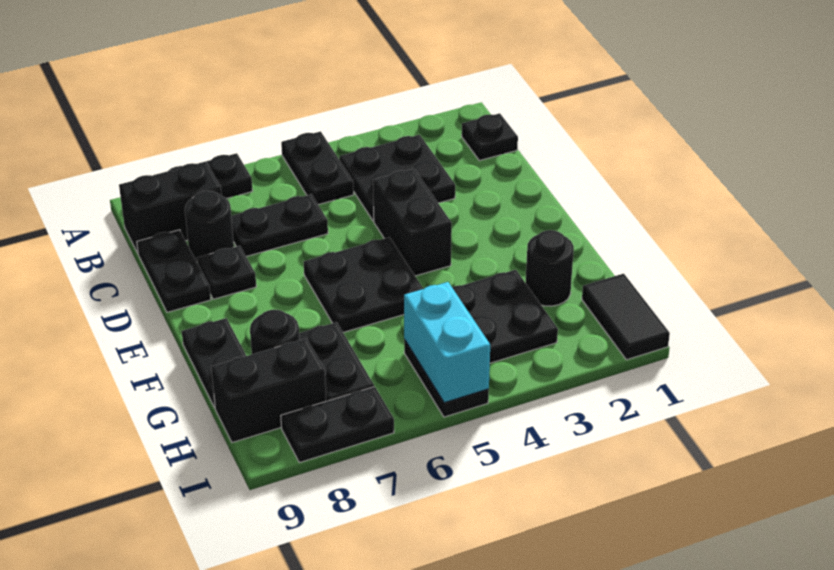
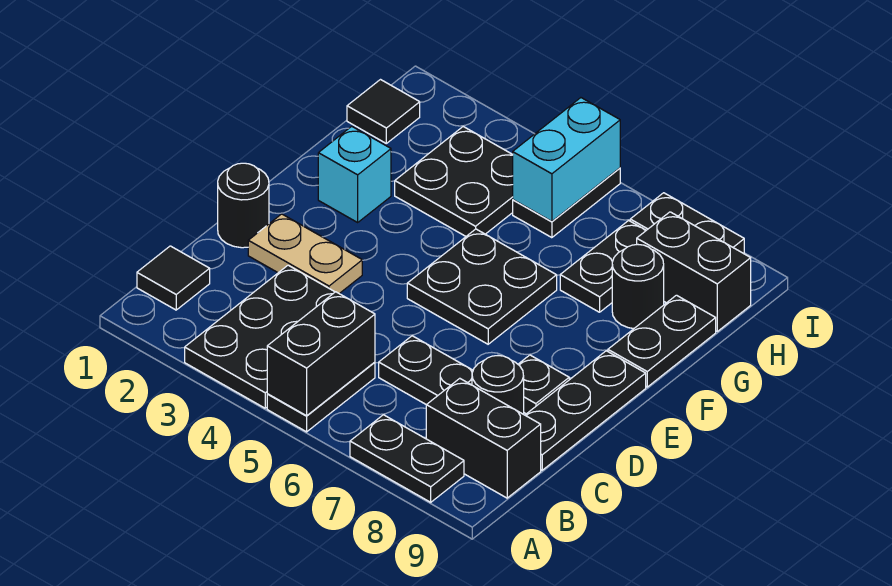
black plate B1 level 1 -> black tile B1 level 1
black plate B3:C4 level 1 -> black plate A3:C4 level 1
black plate C9:D9 level 1 -> black plate C9:E9 level 1
none -> tan plate D2:D3 level 1
black brick D4:E4 level 1 -> black brick A5:B5 level 2
none -> cyan brick F2 level 1
black round brick G2 level 1 -> black round brick D1 level 1
black tile H1:I1 level 1 -> black tile H1 level 1

